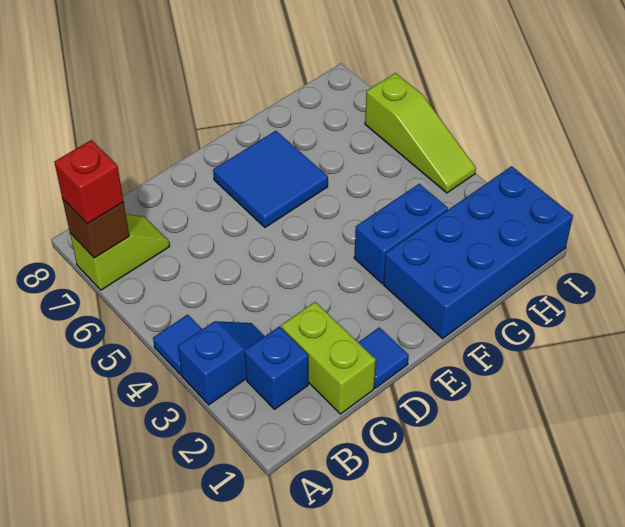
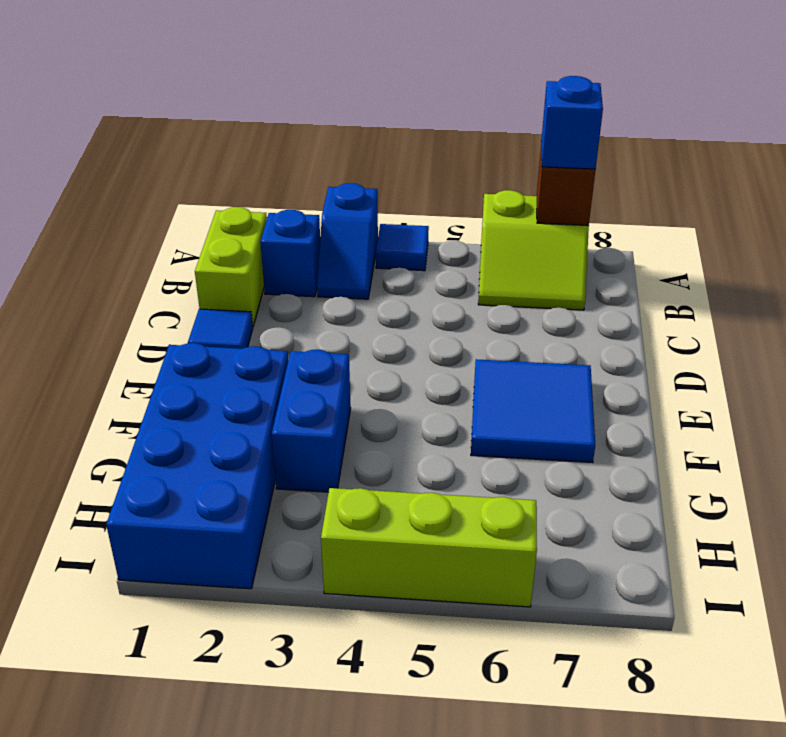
lime slope A7:B7 level 1 top A -> lime slope A6:B7 level 1 top A
red brick A7 level 3 -> blue brick A7 level 3
lime brick C1:C2 level 1 -> lime brick B1:C1 level 1
lime slope I4:I6 level 1 top 6 -> lime brick I4:I6 level 1

